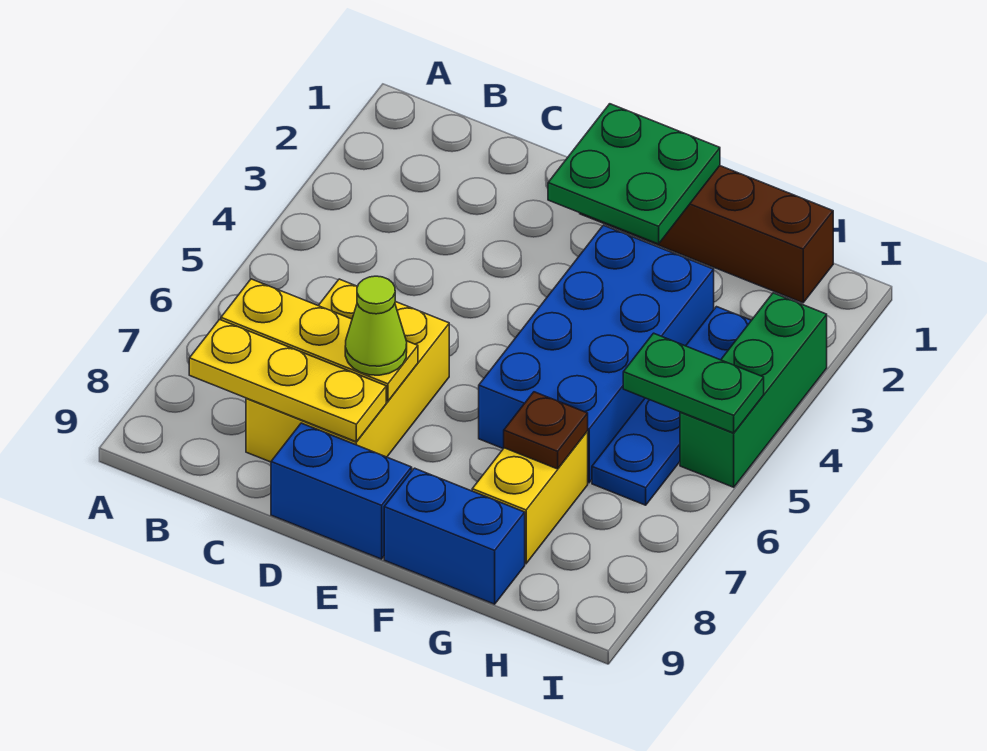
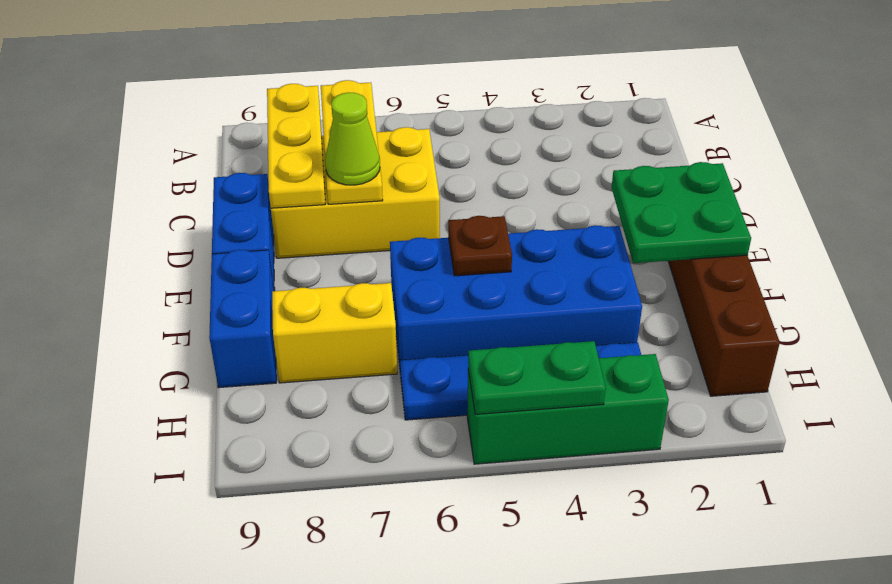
brown plate G7 level 2 -> brown plate F5 level 2
green plate H5:I5 level 2 -> green plate I4:I5 level 2

